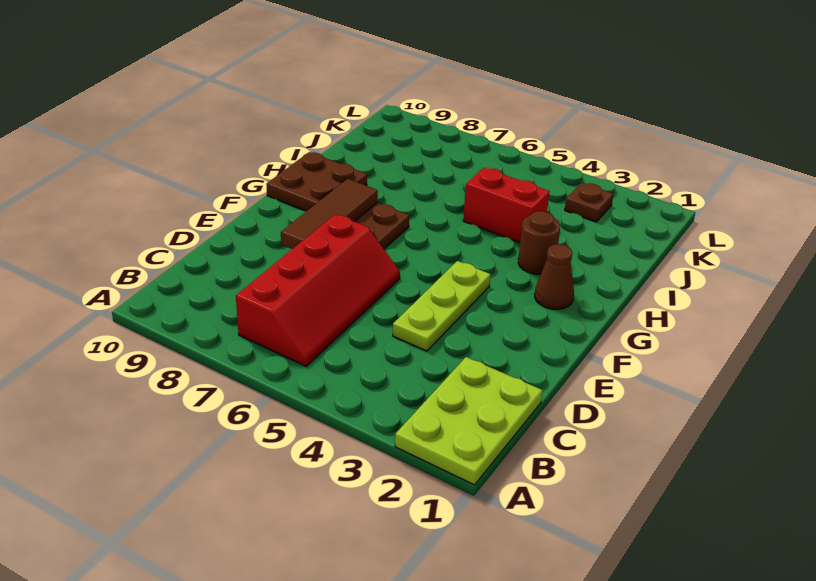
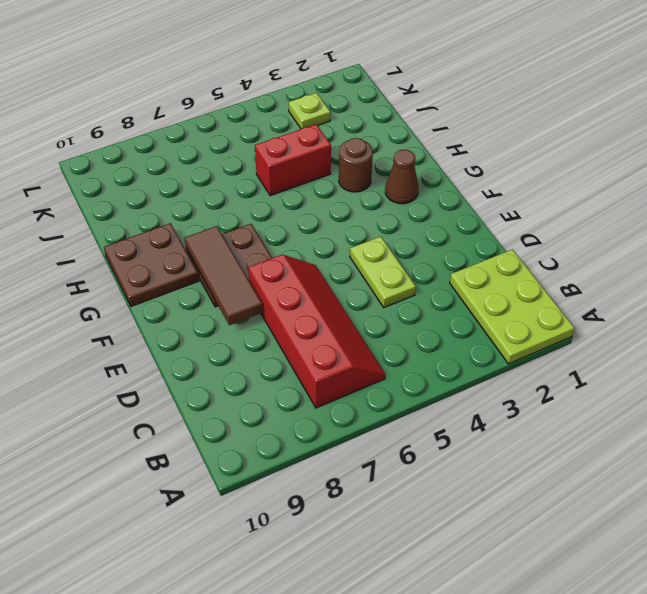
lime plate D4:F4 level 1 -> lime plate D4:E4 level 1
brown plate K3 level 1 -> lime plate K3 level 1

